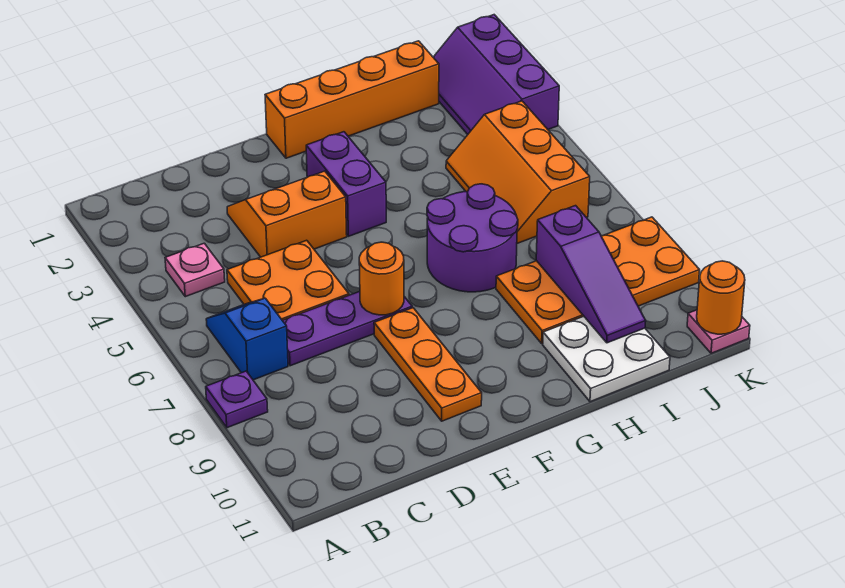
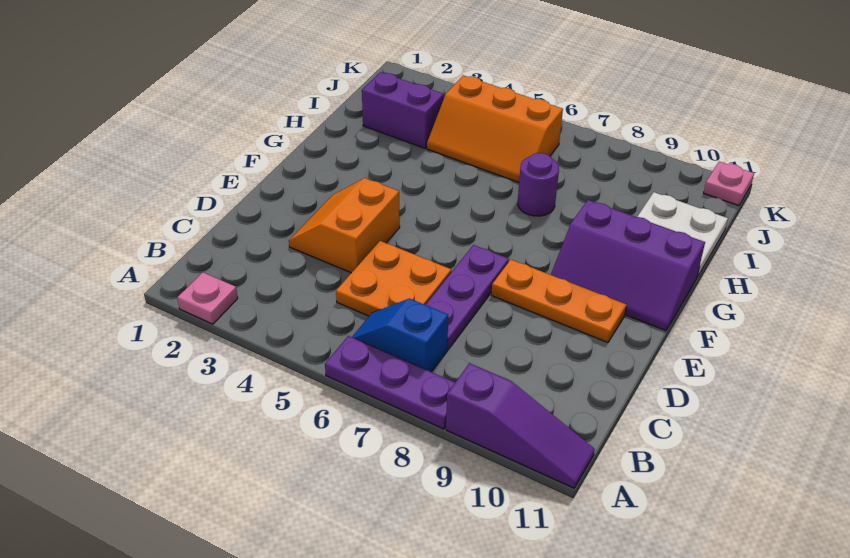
purple plate A8 level 1 -> purple plate A6:A8 level 1
pink plate B4 level 1 -> pink plate A2 level 1
orange round brick E7 level 2 -> none
orange brick F1:I1 level 1 -> none
purple brick F3:F4 level 1 -> purple brick I2:I3 level 1
purple round brick G6:H7 level 1 -> purple round brick H7 level 1
orange plate H8:K9 level 1 -> none
purple slope I8:I10 level 2 top 8 -> purple slope A9:A11 level 1 top 9
purple slope J1:K3 level 1 top K -> purple slope F9:G11 level 1 top G
orange round brick K11 level 2 -> none

